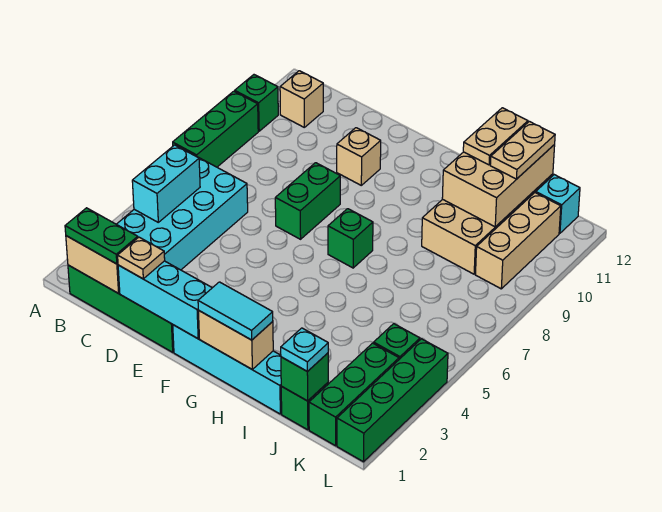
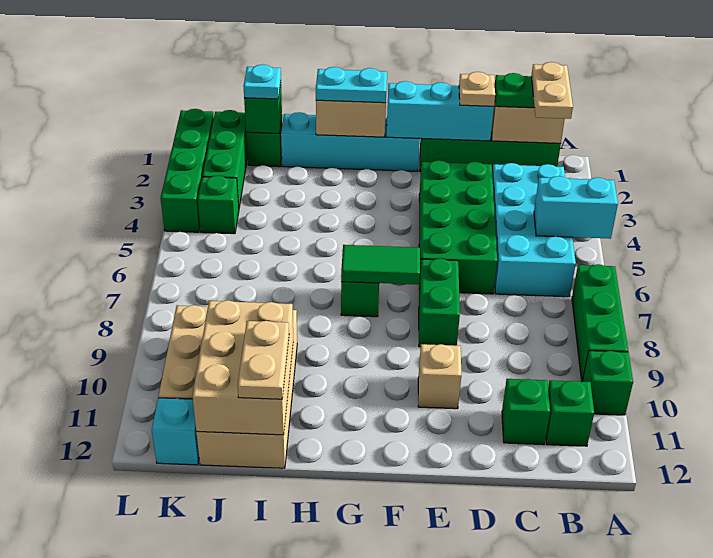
cyan brick B4:B5 level 2 -> cyan brick A5:B5 level 2
tan brick B11 level 1 -> green brick B11 level 1
none -> green brick C11 level 1
none -> green brick D3:E6 level 1
none -> green tile F7:G7 level 2
cyan tile G1:H1 level 3 -> cyan plate G1:H1 level 3
tan plate J11:J12 level 3 -> tan plate B1:B2 level 4

